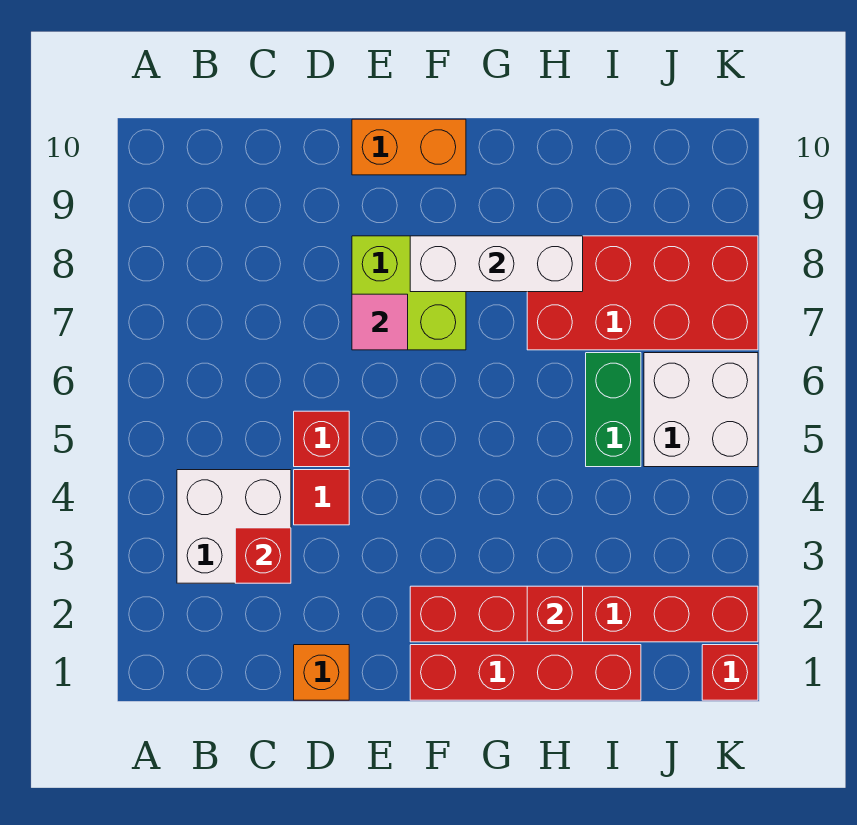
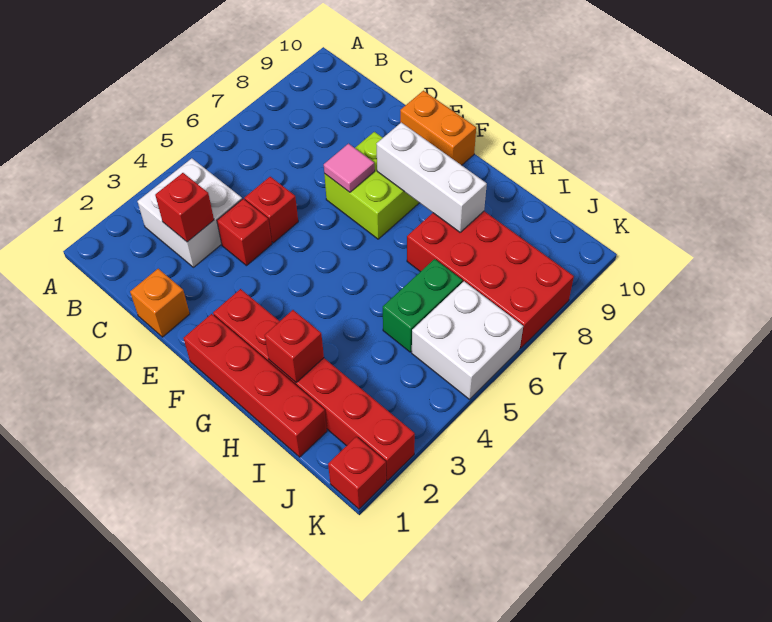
red tile D4 level 1 -> red brick D4 level 1

